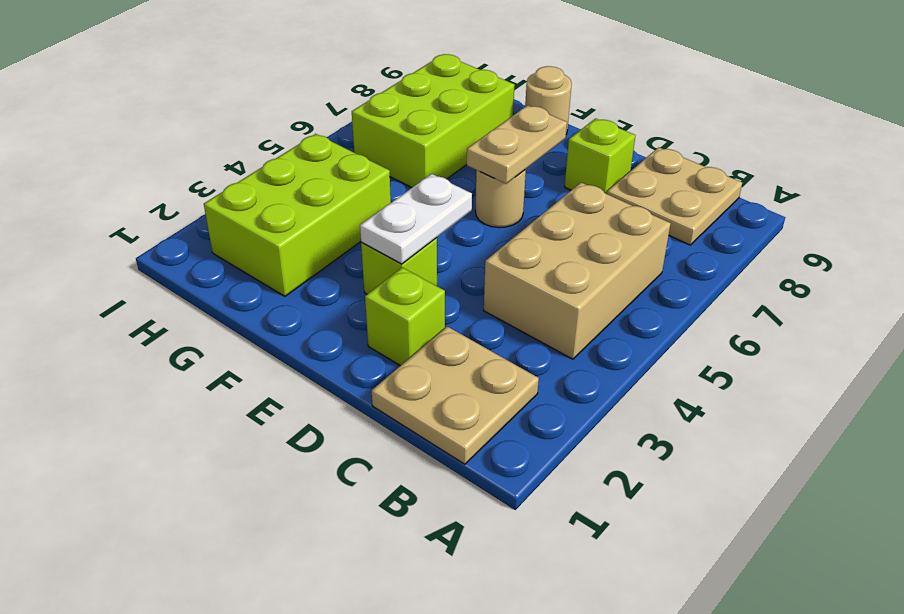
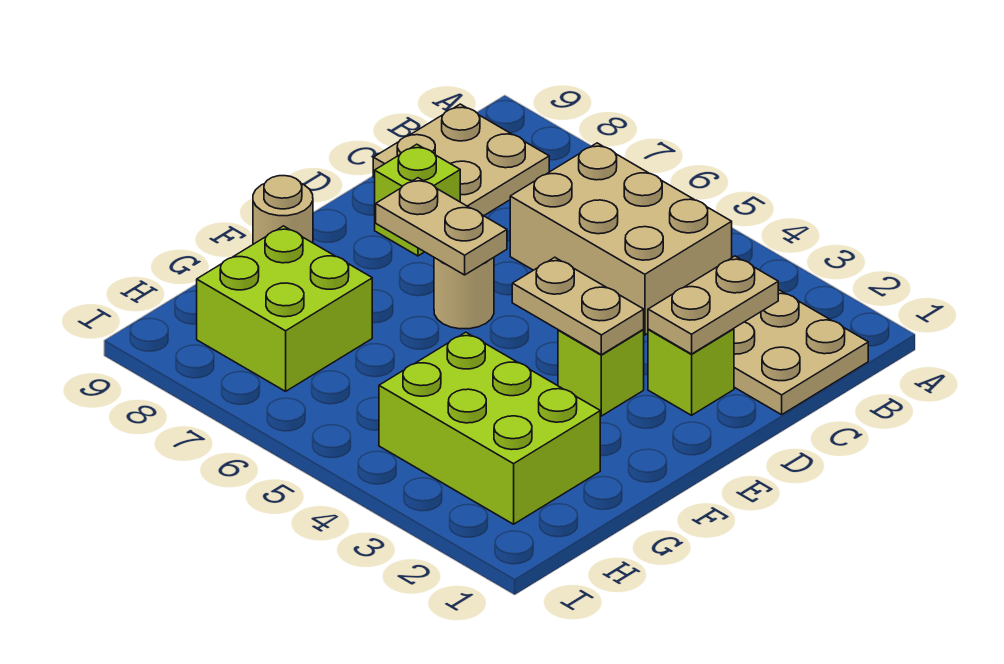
none -> tan plate C2:D2 level 2
white plate E3:E4 level 2 -> tan plate E3:E4 level 2
lime brick G6:H8 level 1 -> lime brick G7:H8 level 1

